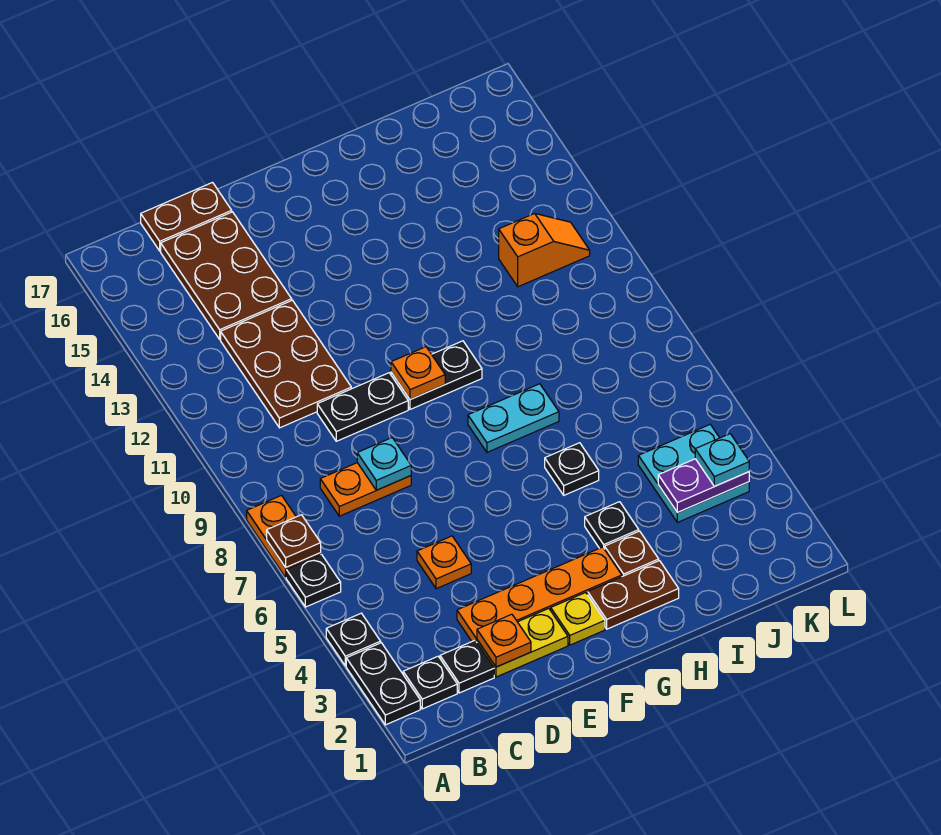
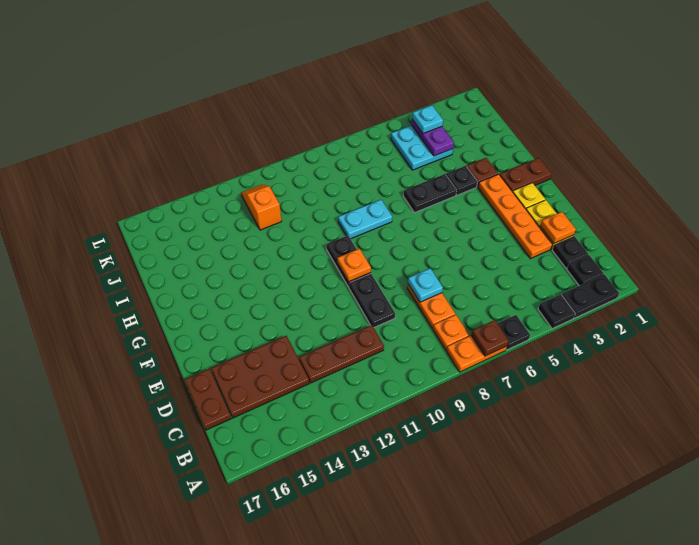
brown plate C11:D13 level 1 -> brown plate C11:C13 level 1
orange plate D5 level 1 -> orange plate B8 level 1
brown plate G2:H2 level 1 -> brown plate G1:G2 level 1
cyan plate G8:H8 level 1 -> cyan plate H8:H9 level 1
black plate H6 level 1 -> black plate H5:H6 level 1

